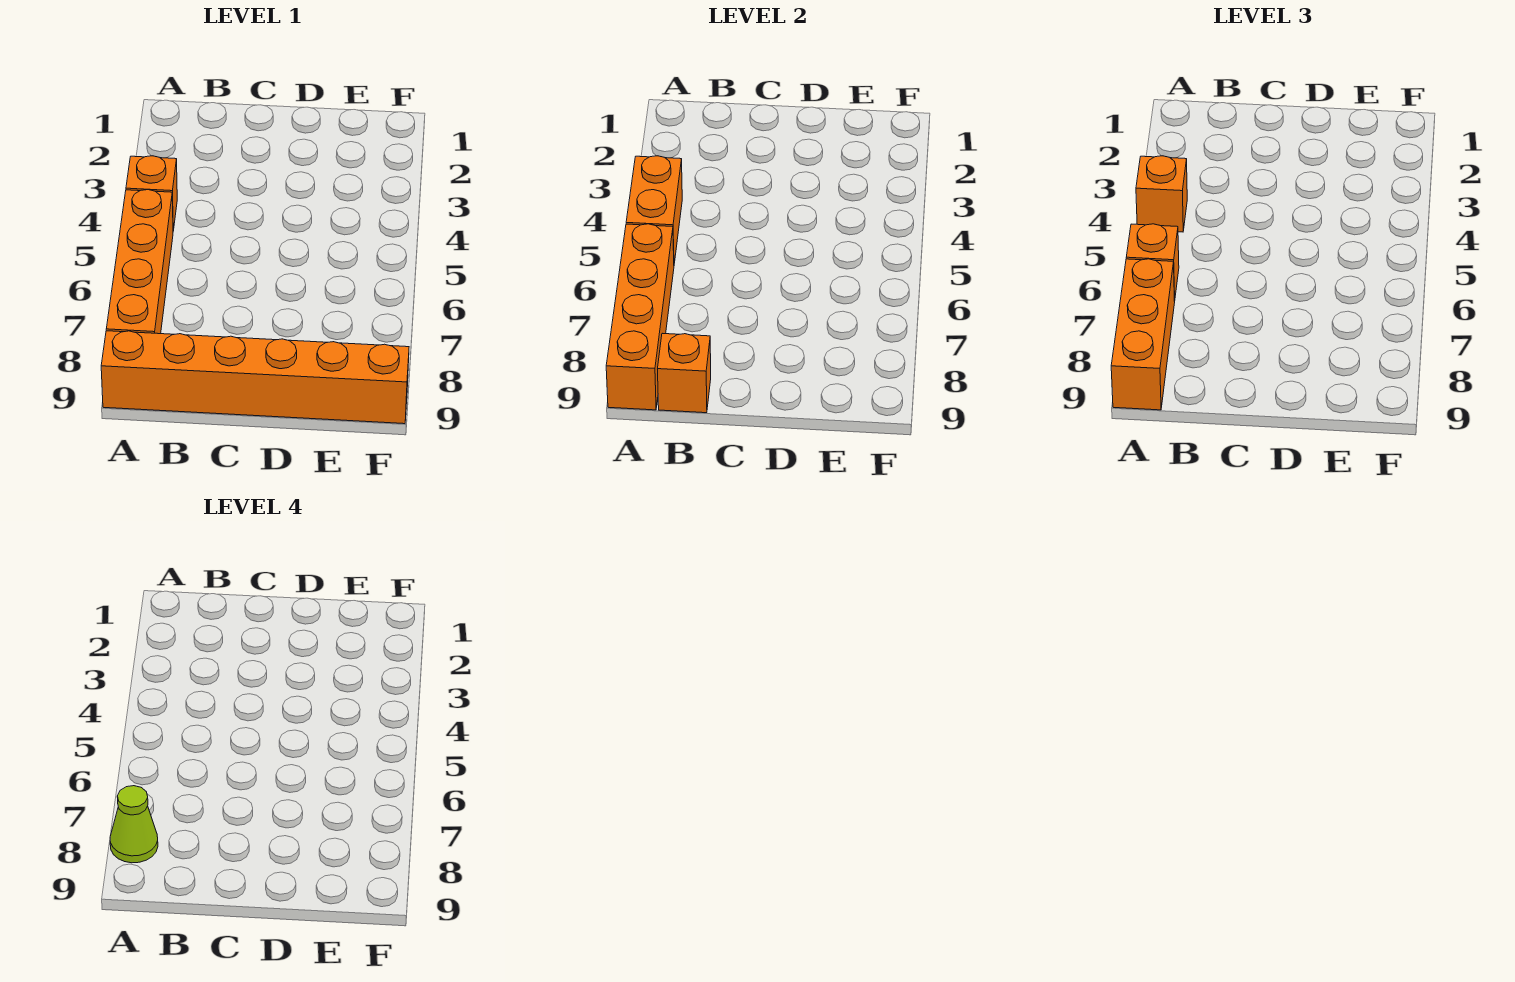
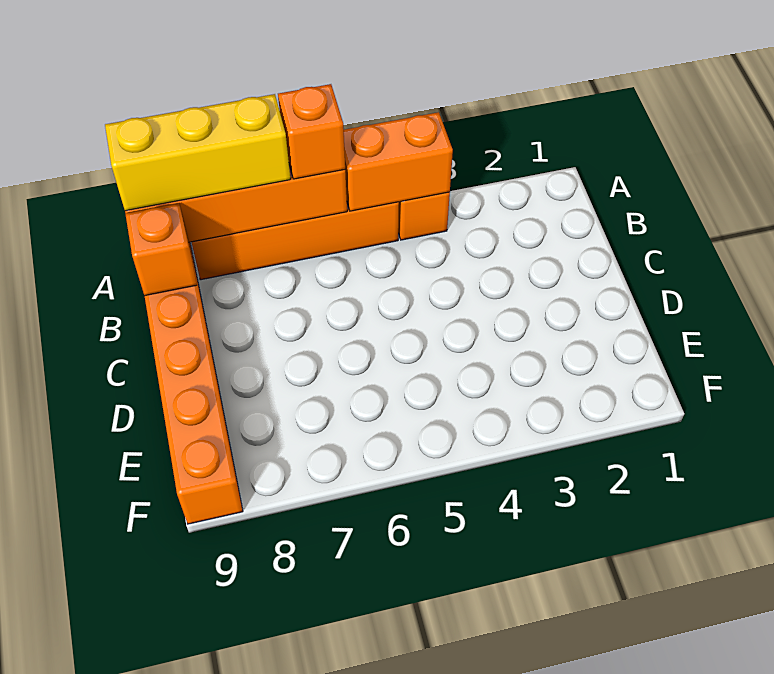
orange brick A4 level 3 -> none
orange brick A7:A9 level 3 -> yellow brick A7:A9 level 3
lime cone A8 level 4 -> none

